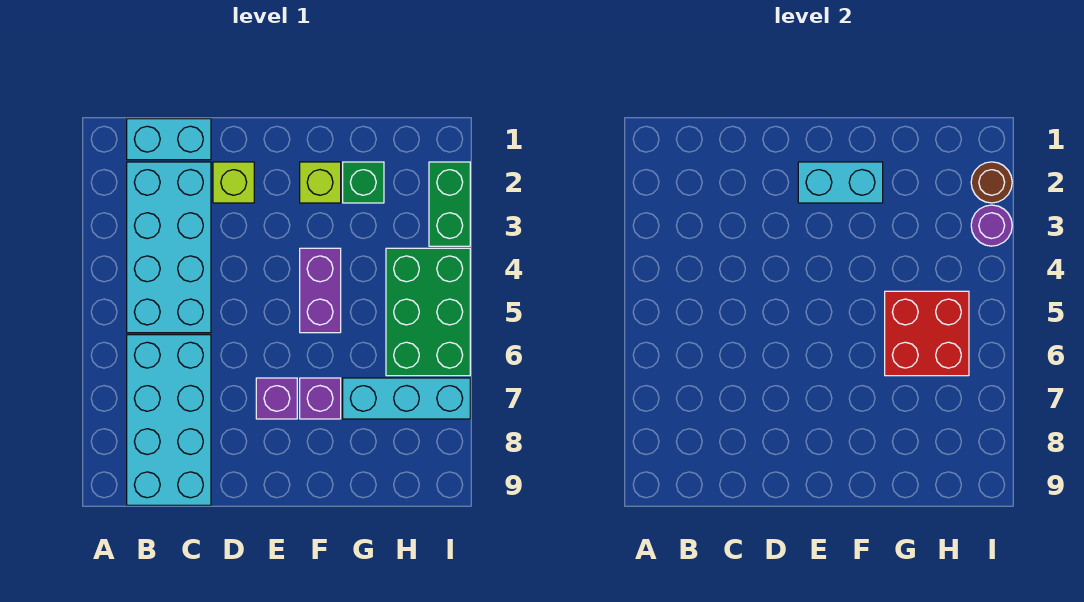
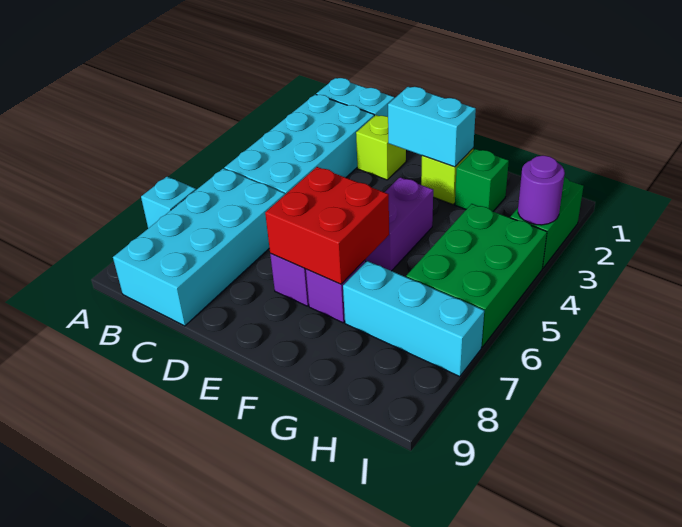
none -> cyan brick A7 level 1
red brick G5:H6 level 2 -> red brick E6:F7 level 2
brown round brick I2 level 2 -> none

